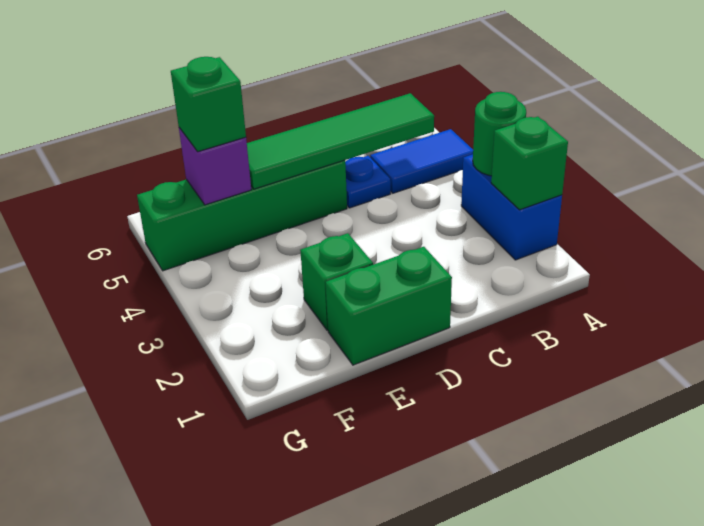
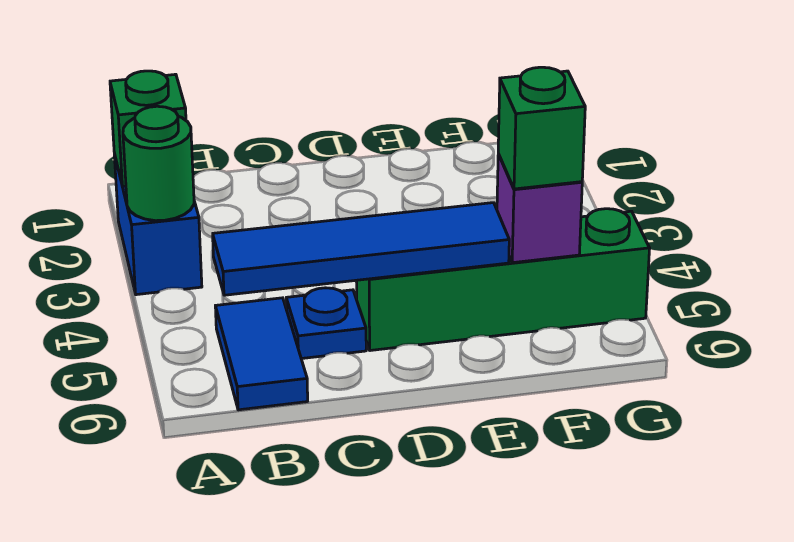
blue tile A5:B5 level 1 -> blue tile B5:B6 level 1
green tile B5:E5 level 2 -> blue tile B5:E5 level 2
green brick D1:E1 level 1 -> none
green brick E2 level 1 -> none

